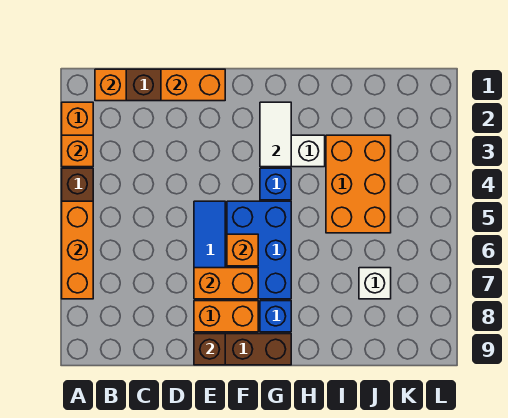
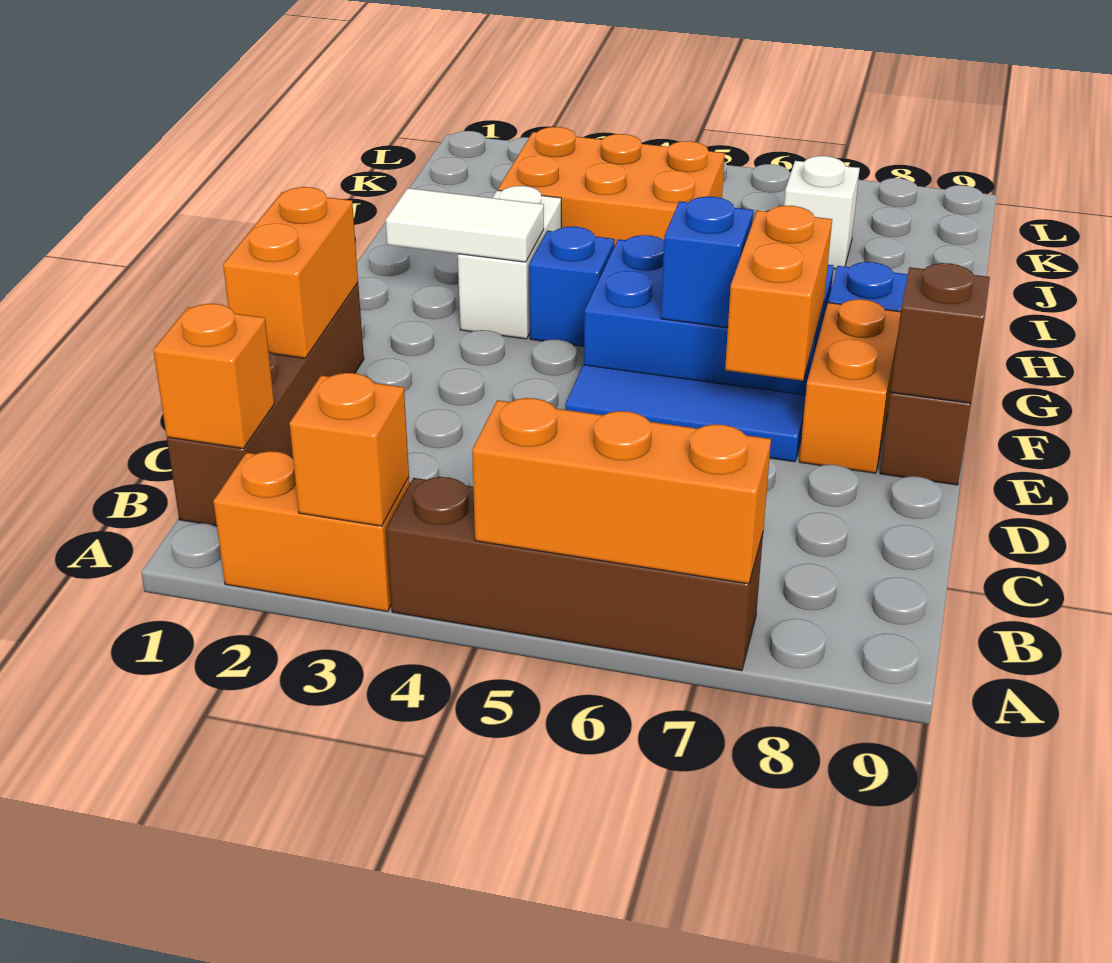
orange brick F6 level 2 -> blue brick F6 level 2

